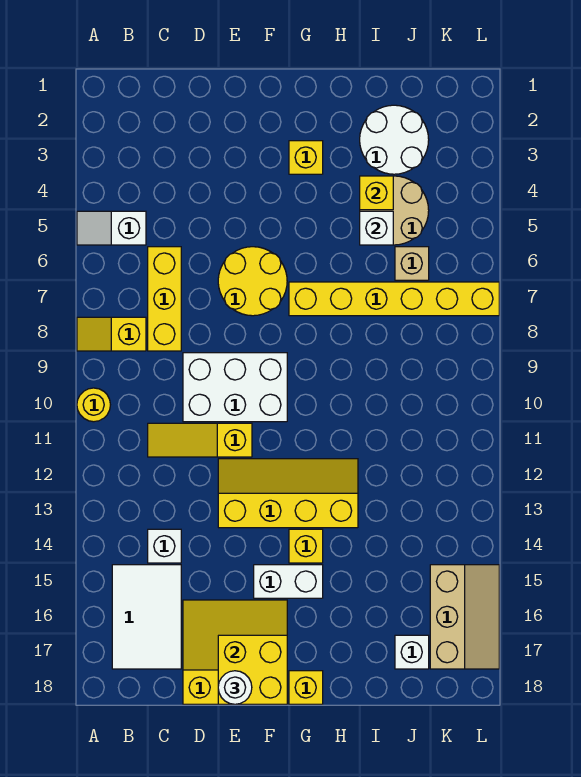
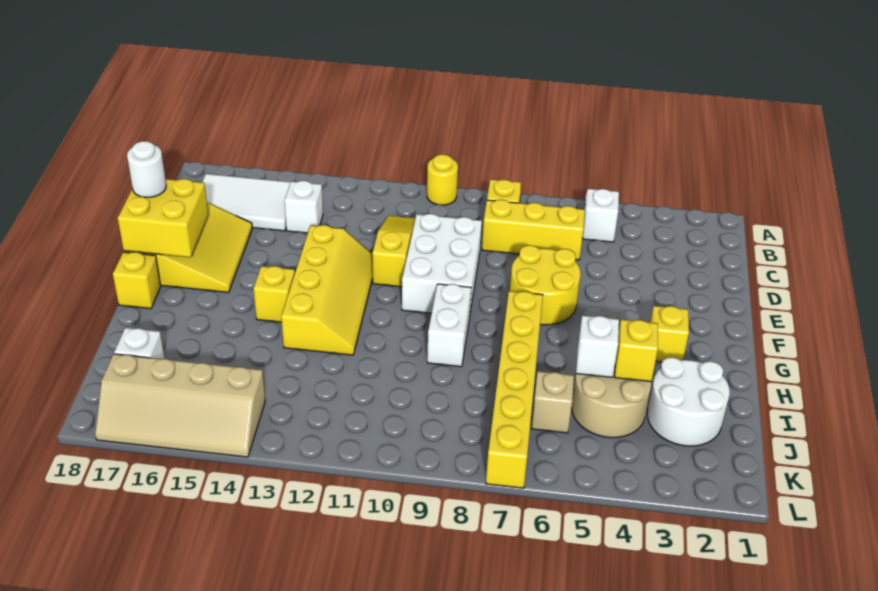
white brick F15:G15 level 1 -> white brick G9:H9 level 1
tan slope K15:L17 level 1 top K -> tan slope K14:L17 level 1 top K

